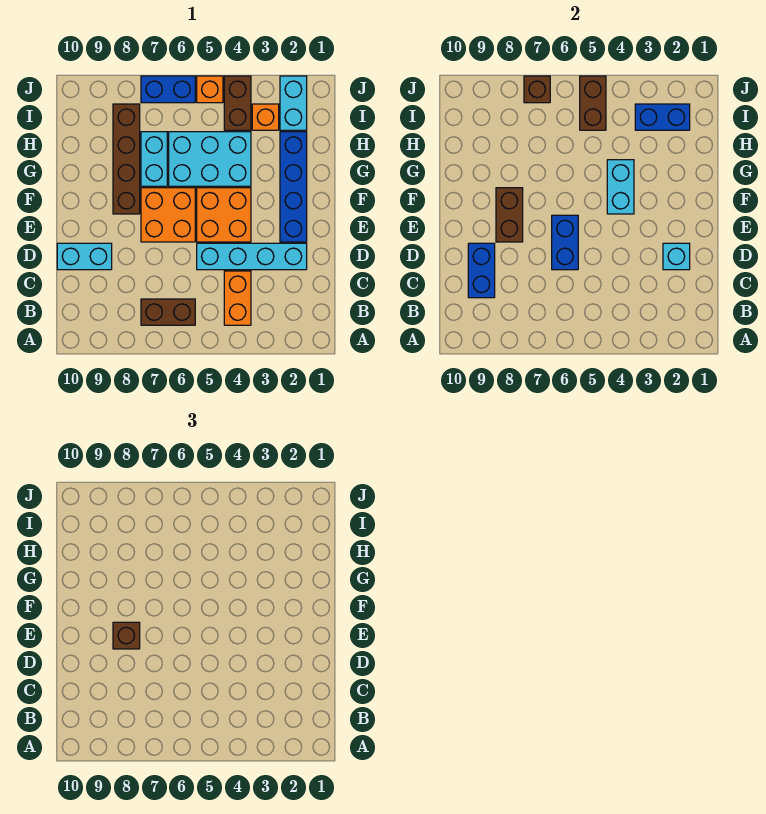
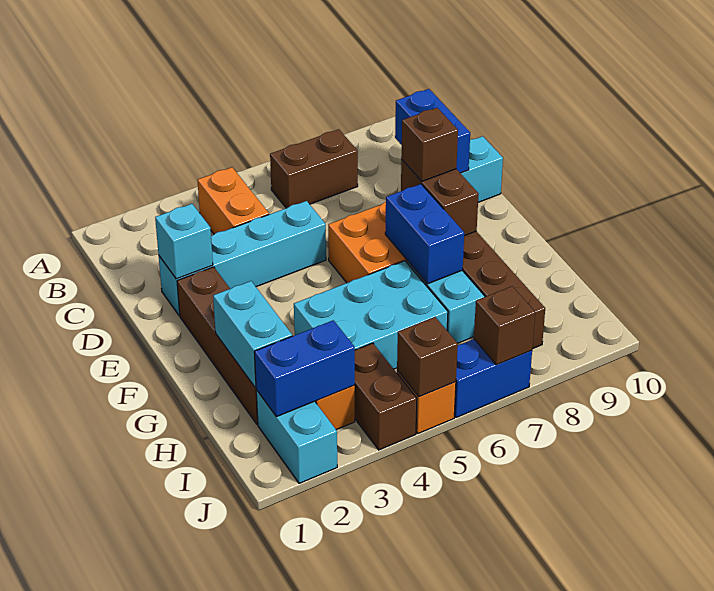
blue brick D6:E6 level 2 -> blue brick F7:G7 level 2
blue brick E2:H2 level 1 -> brown brick E2:H2 level 1
orange brick E4:F5 level 1 -> none
cyan brick F4:G4 level 2 -> cyan brick G2:H2 level 2
brown brick I5:J5 level 2 -> brown brick J5 level 2

